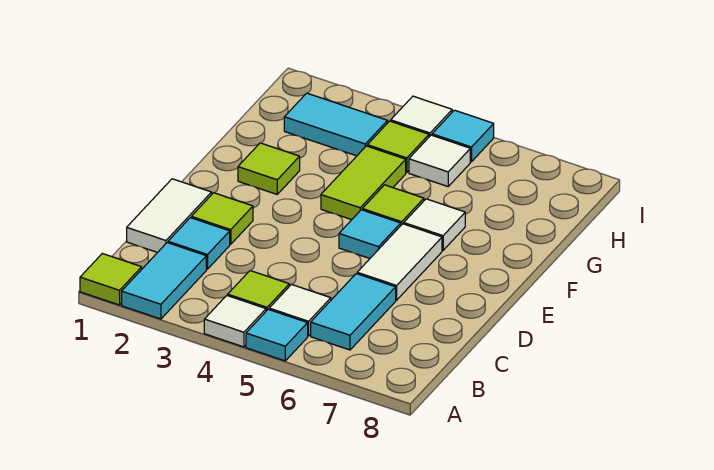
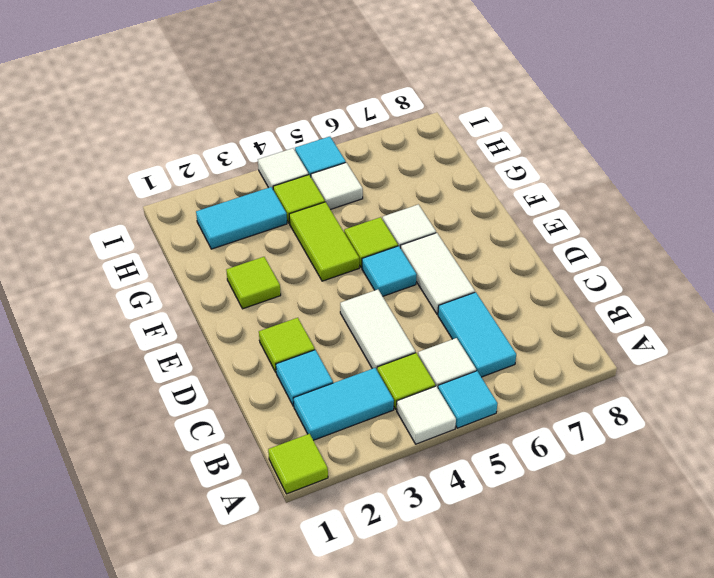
cyan tile A2:B2 level 1 -> cyan tile B2:B3 level 1
white tile C1:D1 level 1 -> white tile C4:D4 level 1

